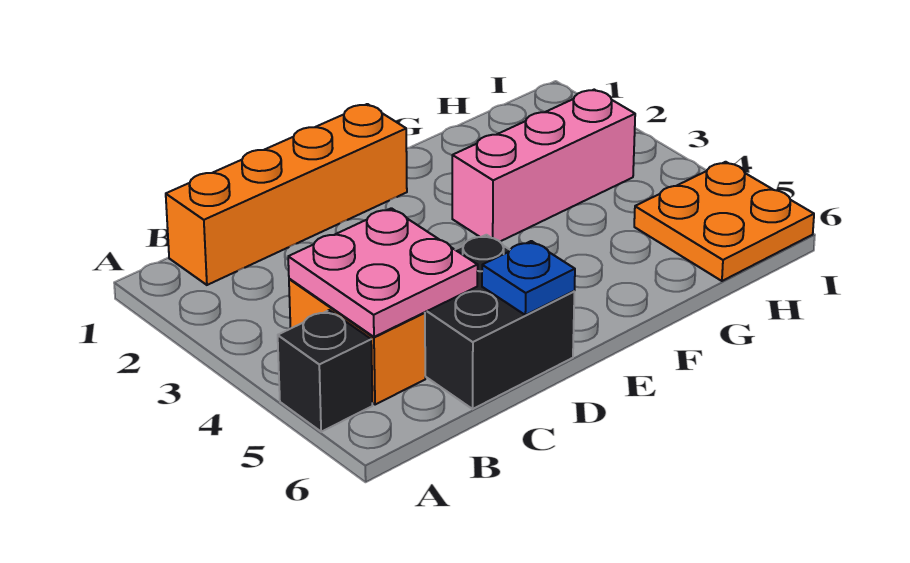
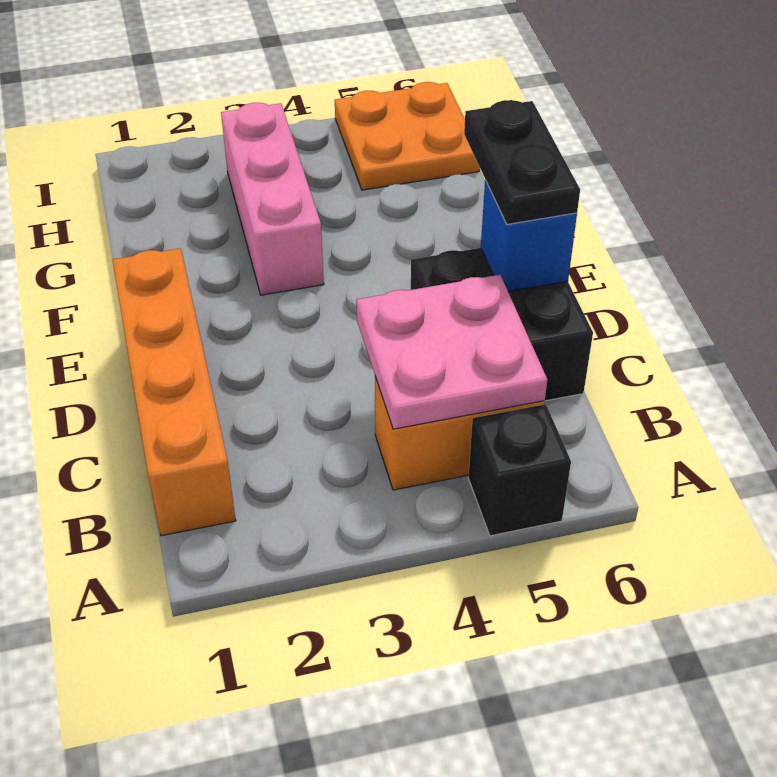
blue plate D6 level 2 -> blue brick D6 level 2
none -> black plate D6:E6 level 3

